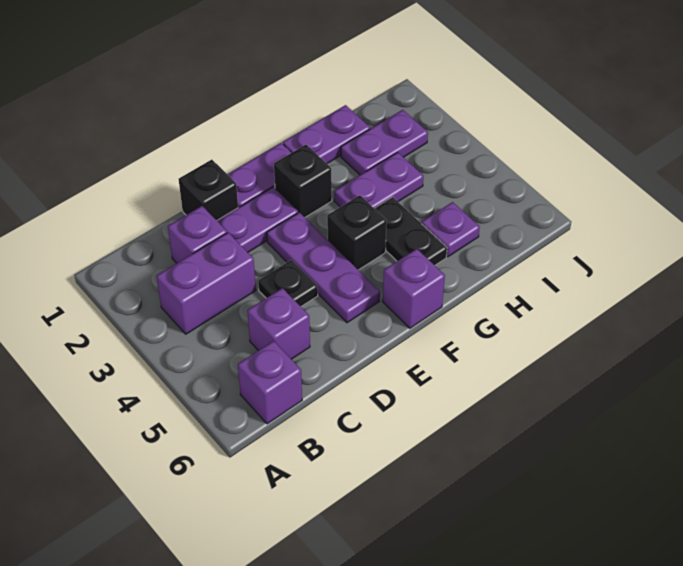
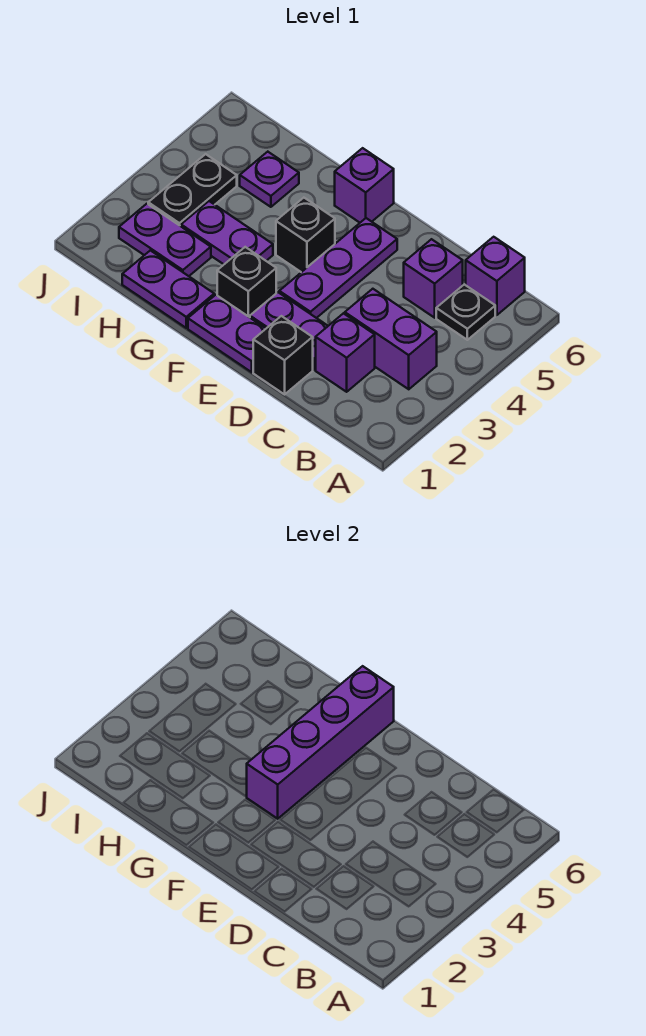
black plate D4 level 1 -> black plate B5 level 1
none -> purple brick F3:F6 level 2
black plate G4:G5 level 1 -> black plate I3:I4 level 1

